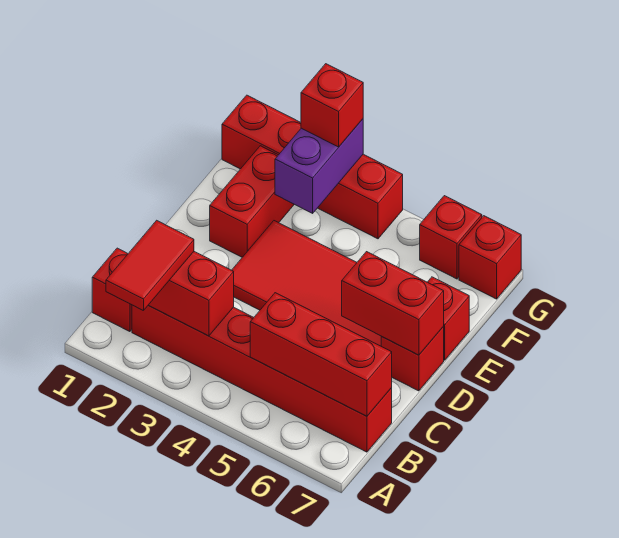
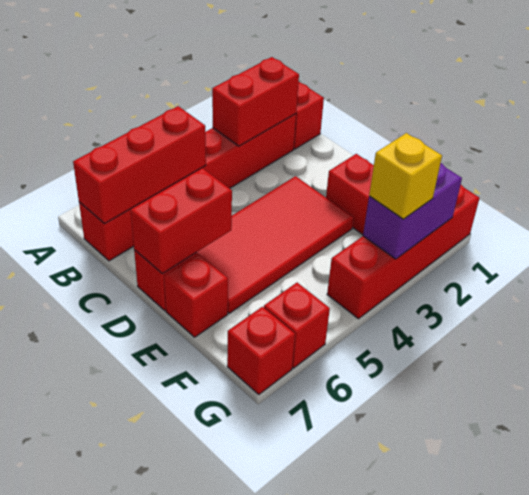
red tile A2:B2 level 3 -> none
purple brick F3:G3 level 2 -> purple brick G2:G3 level 2
red brick G3 level 3 -> yellow brick G3 level 3

